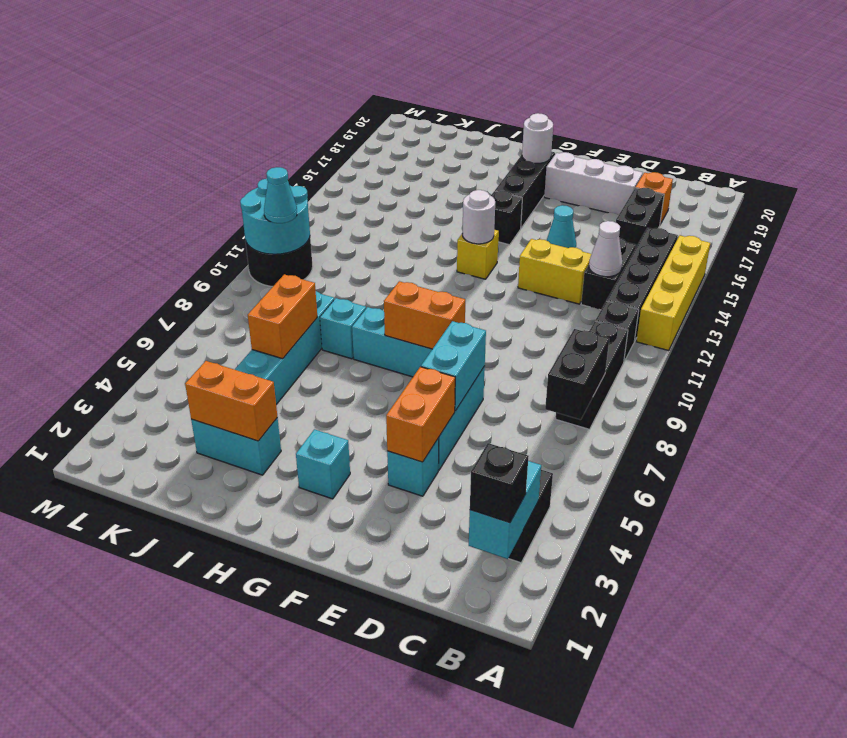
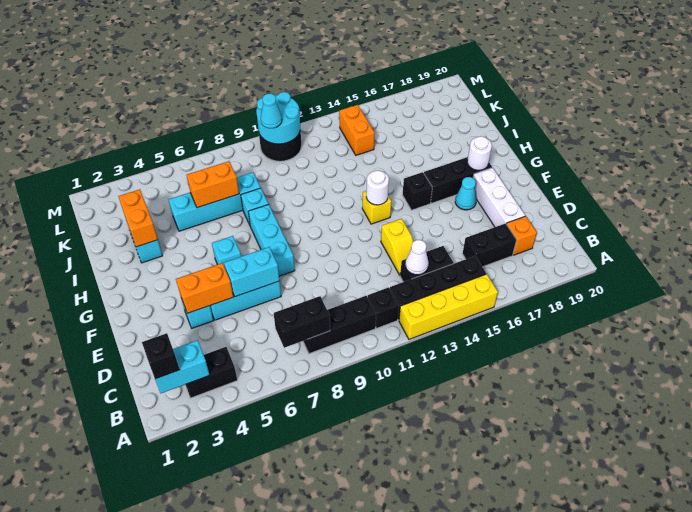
yellow brick D13:E13 level 1 -> yellow slope D13:E13 level 1 top E
cyan cone E15 level 1 -> cyan cone F17 level 1
orange brick F8:G8 level 2 -> orange brick K14:L14 level 1
cyan brick G3 level 1 -> cyan brick G6 level 1

